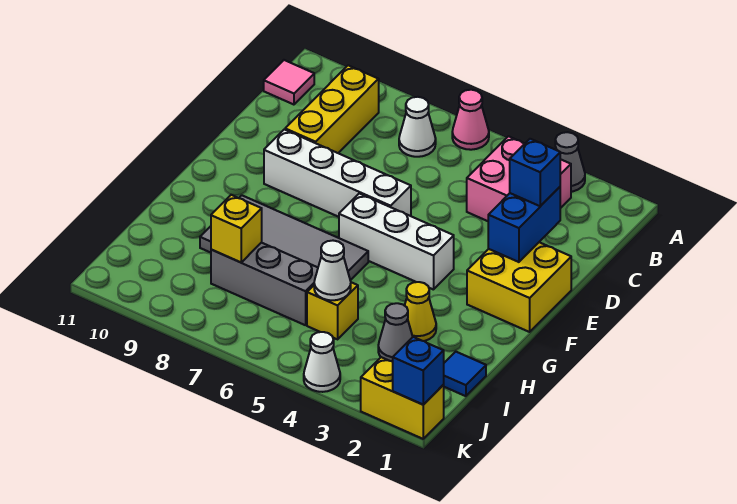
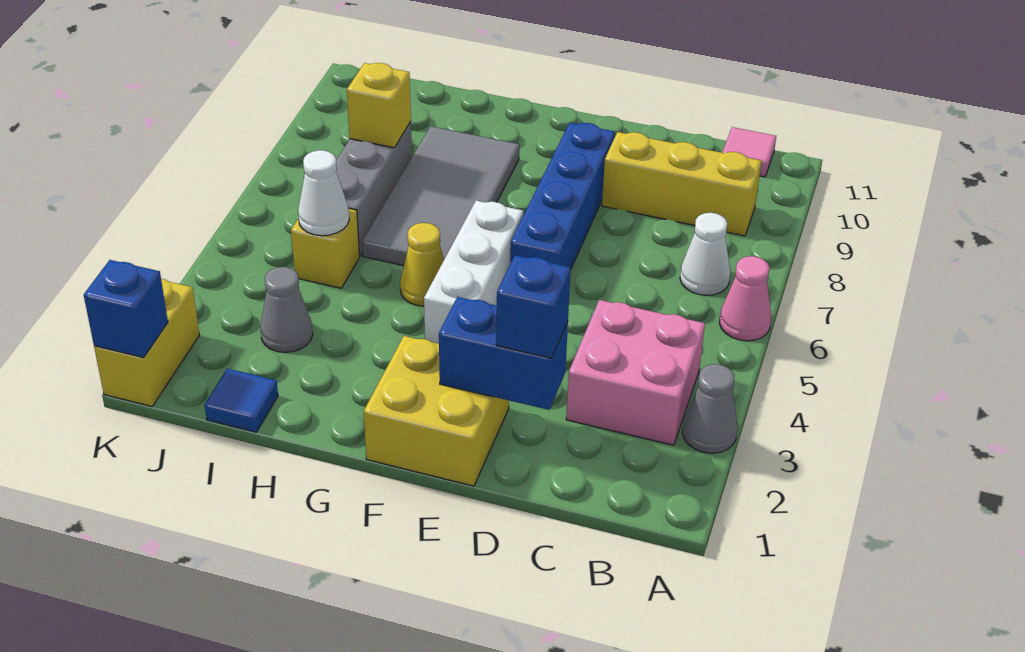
white brick E6:E9 level 1 -> blue brick E6:E9 level 1
yellow cone H3 level 1 -> yellow cone G5 level 1
white cone K4 level 1 -> none

